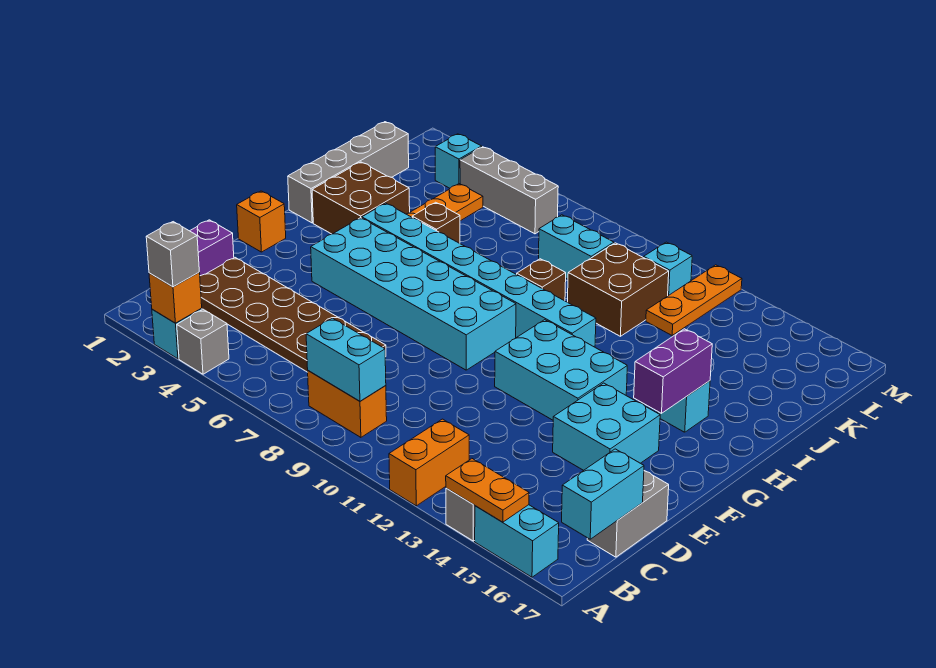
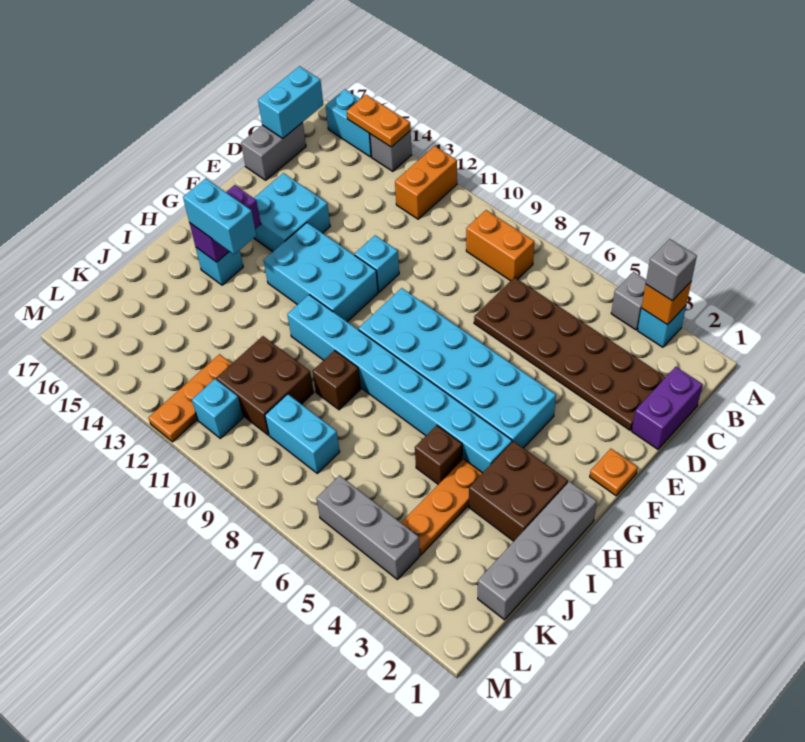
cyan brick B8:B9 level 2 -> cyan brick H14:H15 level 3
orange brick F1 level 1 -> orange plate F1 level 1
cyan brick L3 level 1 -> cyan brick E11 level 1

